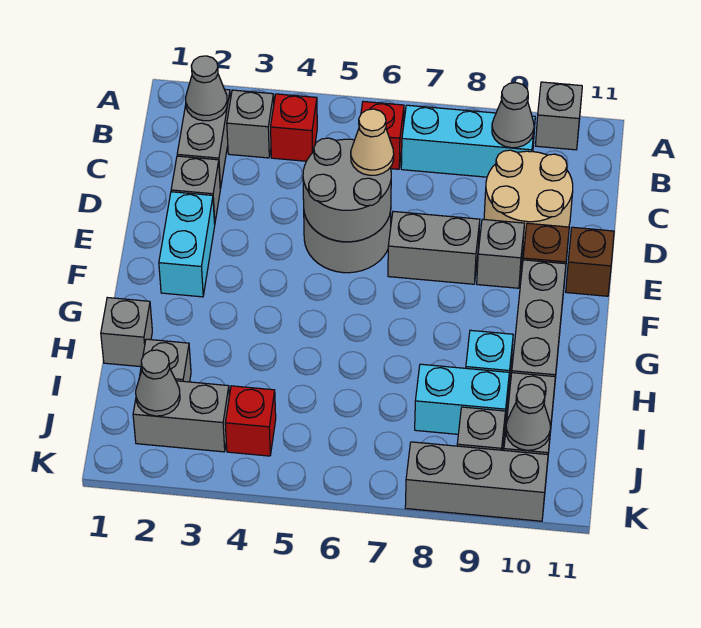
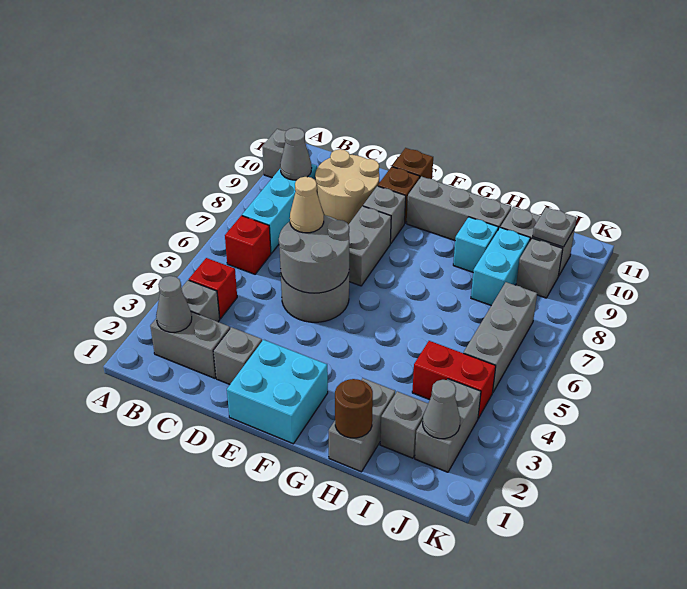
cyan brick E2:F2 level 1 -> cyan brick E1:F2 level 1
grey brick H1 level 1 -> grey brick H1:H2 level 1
none -> brown round brick H1 level 2
red brick J4 level 1 -> red brick I4:J4 level 1
grey cone J10 level 2 -> grey plate J10 level 2
grey brick K8:K10 level 1 -> grey brick J5:J7 level 1

